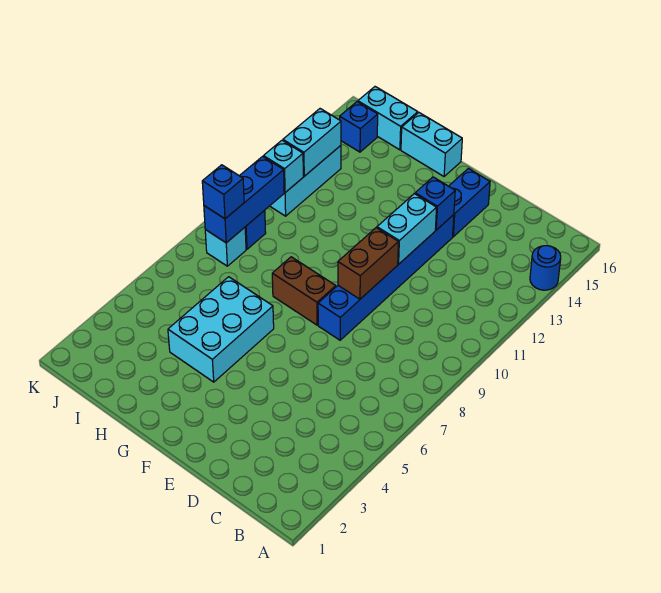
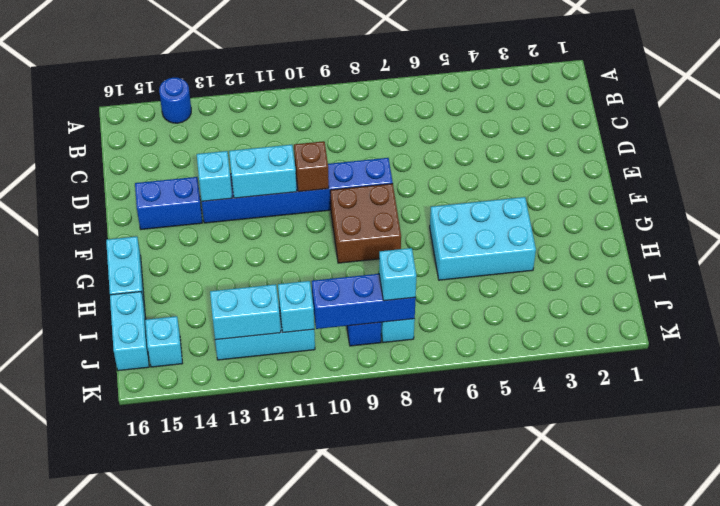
brown brick E9:E10 level 2 -> brown brick E10 level 2
blue brick E13 level 2 -> cyan brick E13 level 2
brown brick F8:G8 level 1 -> brown brick F8:G9 level 1
blue brick J8 level 3 -> cyan brick J8 level 3
blue brick J15 level 1 -> cyan brick J15 level 1

